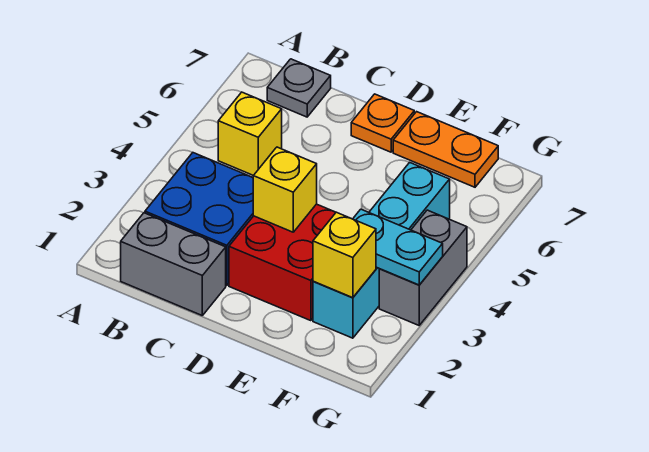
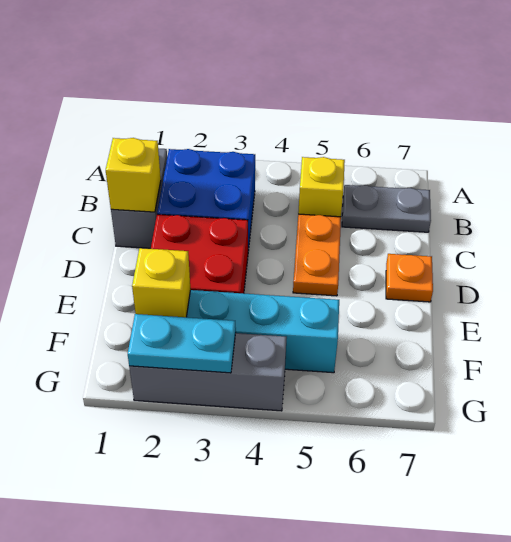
grey plate B7 level 1 -> grey plate B6:B7 level 1
yellow brick D3 level 2 -> yellow brick C1 level 2
orange plate E7:F7 level 1 -> orange plate C5:D5 level 1
cyan plate F3:G3 level 2 -> cyan plate G2:G3 level 2
grey brick G3:G4 level 1 -> grey brick G2:G4 level 1

